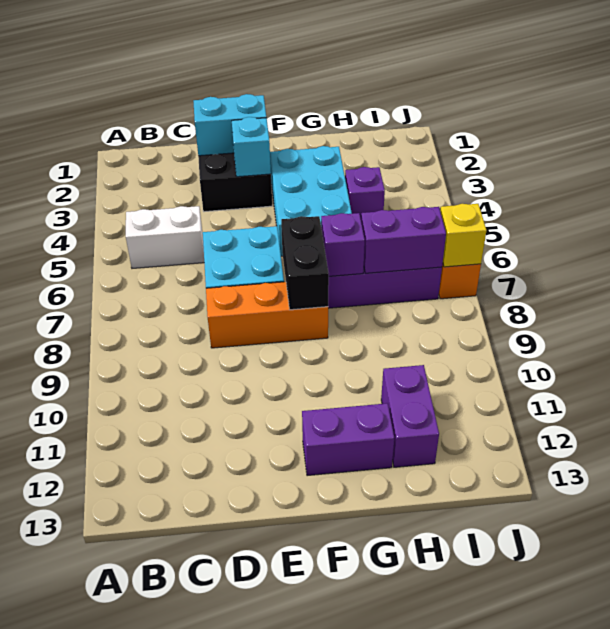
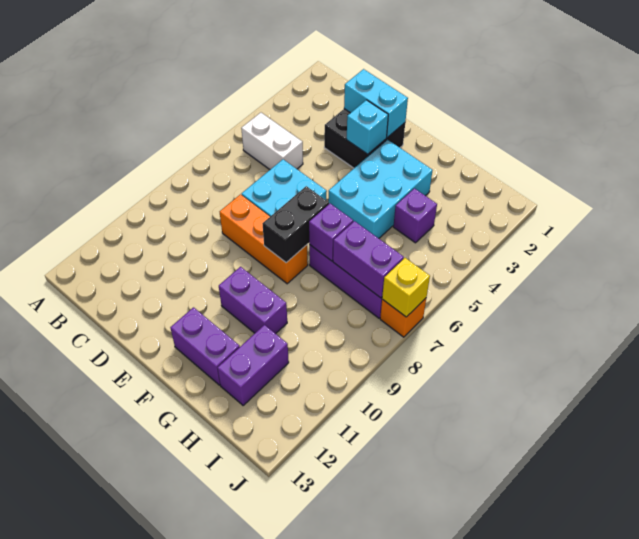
none -> purple brick F10:G10 level 1

